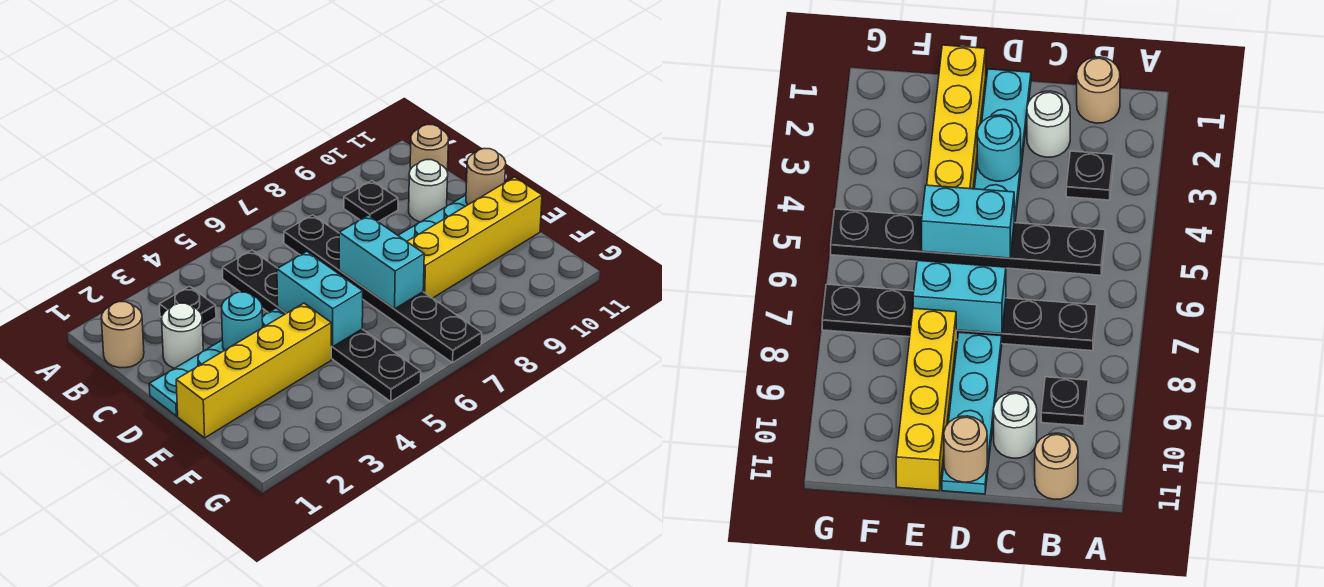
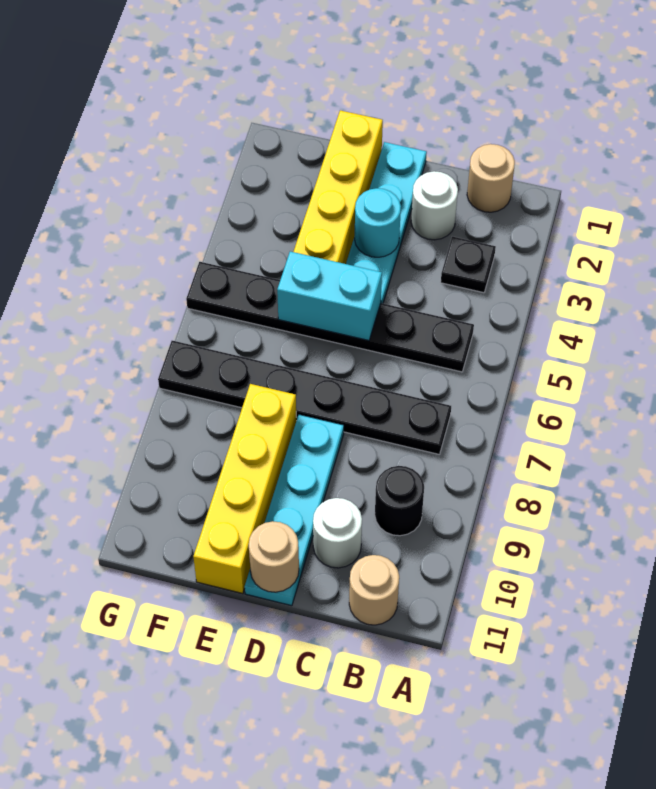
black plate B9 level 1 -> black round brick B9 level 1
cyan brick D7:E7 level 2 -> none

